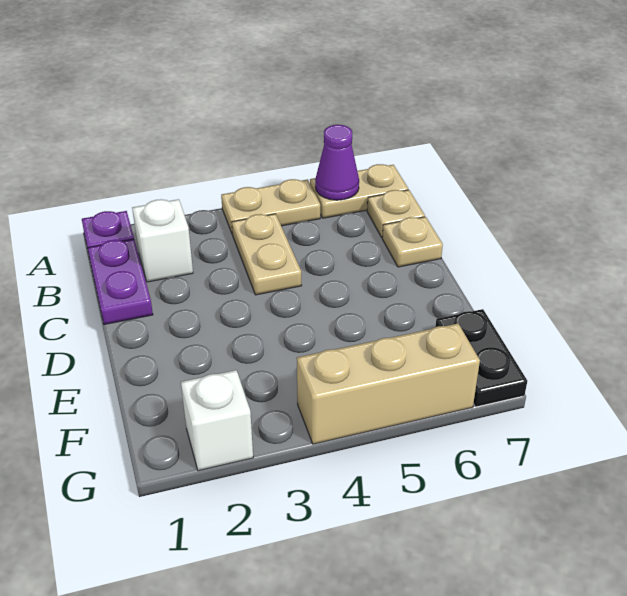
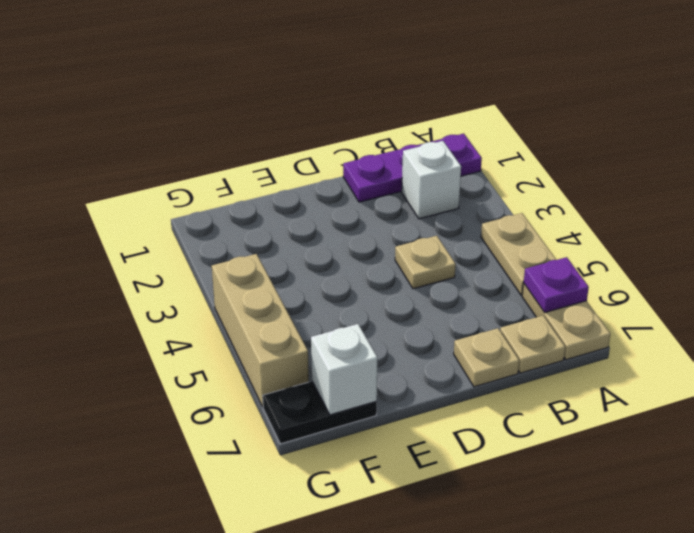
purple cone A6 level 2 -> purple plate A6 level 2
tan plate B4:C4 level 1 -> tan plate C4 level 1
white brick G2 level 1 -> white brick F7 level 2

